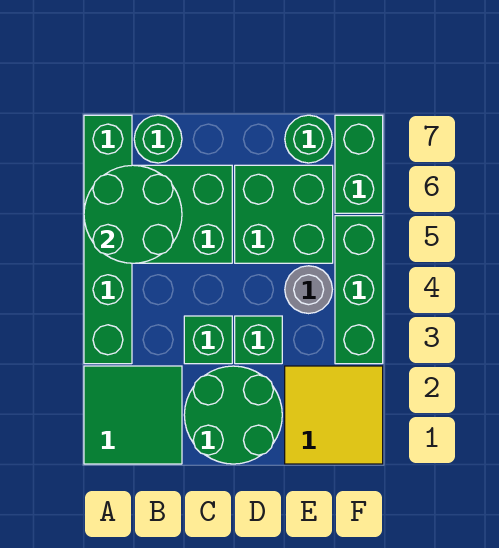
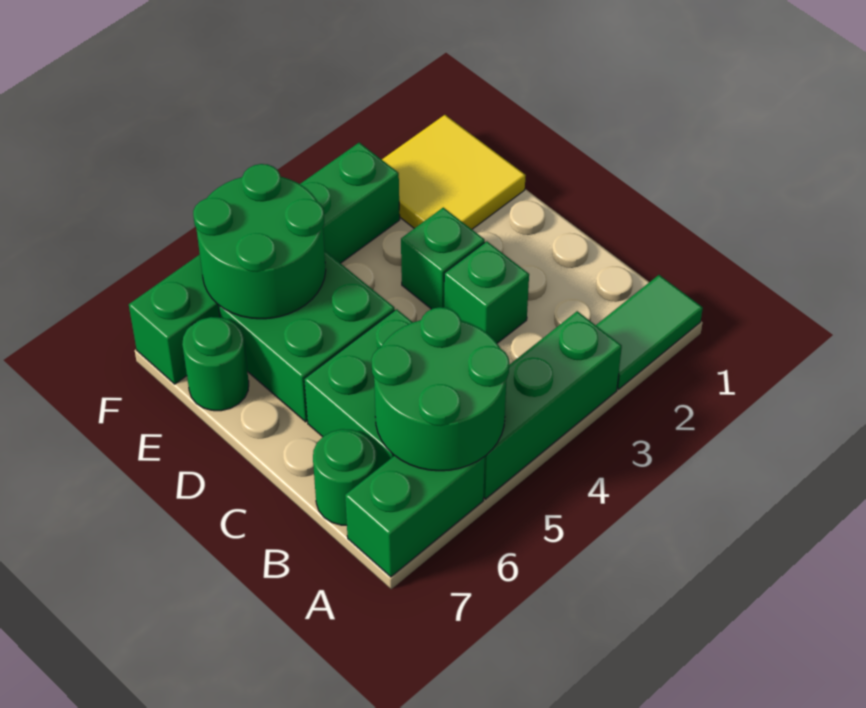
green tile A1:B2 level 1 -> green tile A1:A2 level 1
green round brick C1:D2 level 1 -> green round brick E5:F6 level 2
grey round brick E4 level 1 -> none

